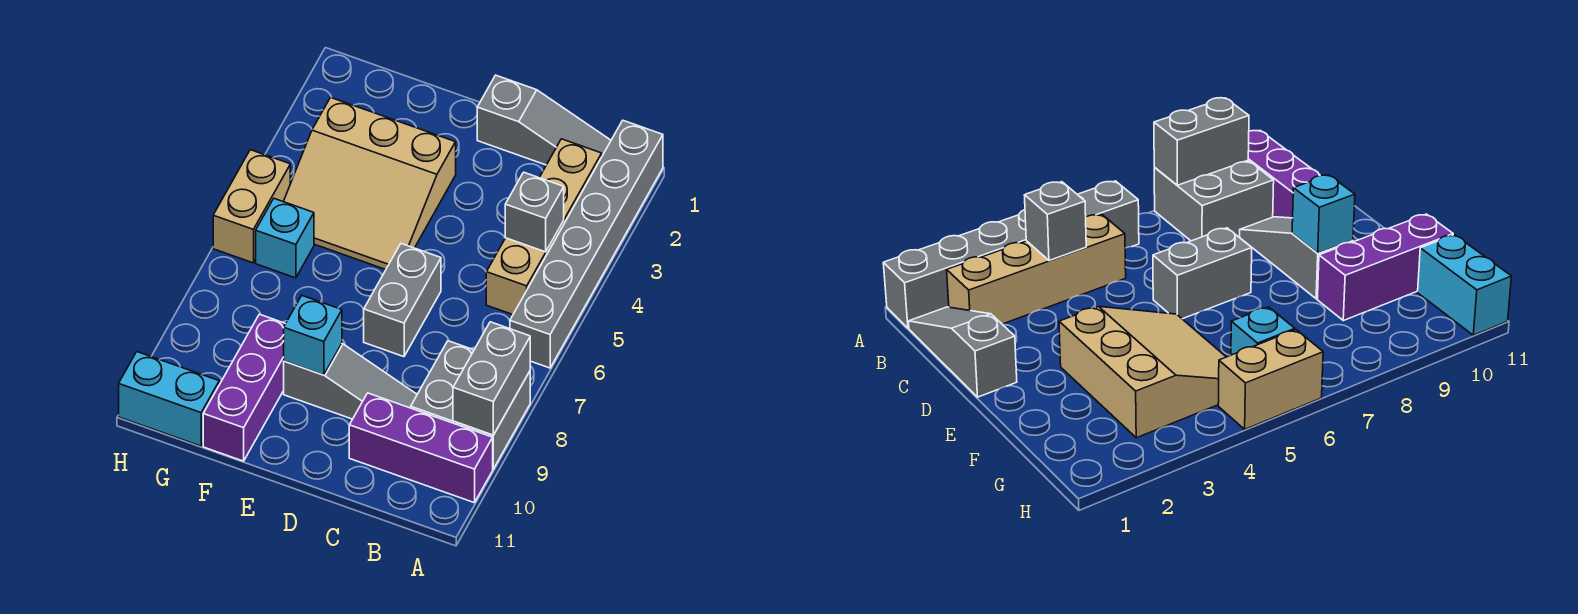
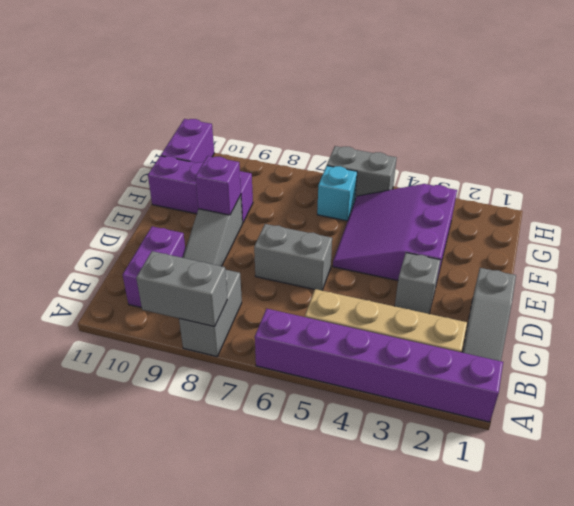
grey brick A1:A6 level 1 -> purple brick A1:A6 level 1
grey brick A8:B9 level 1 -> grey brick A8:B8 level 1
purple brick A10:C10 level 1 -> purple brick B10:C10 level 1
grey brick B4 level 2 -> grey brick D3 level 1
tan slope E3:G5 level 1 top 3 -> purple slope E3:G5 level 1 top 3
cyan brick E9 level 2 -> purple brick E9 level 2
cyan brick G11:H11 level 1 -> purple brick G11:H11 level 1
tan brick H5:H6 level 1 -> grey brick H5:H6 level 1

